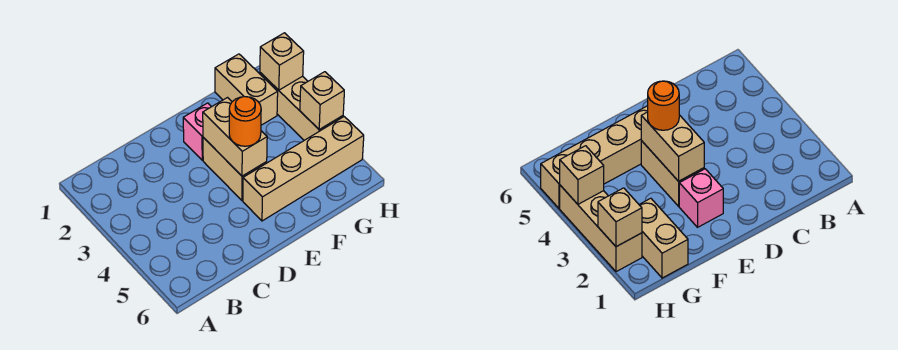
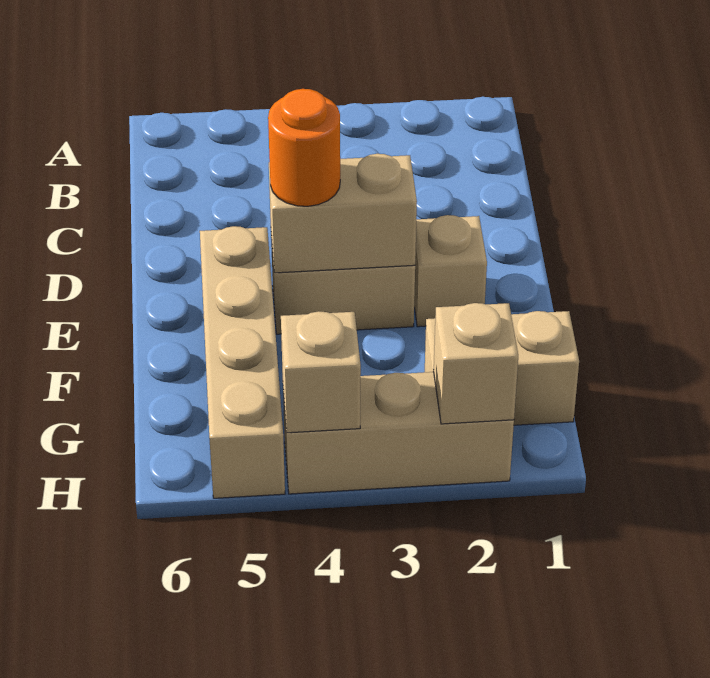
pink brick E2 level 1 -> tan brick E2 level 1

